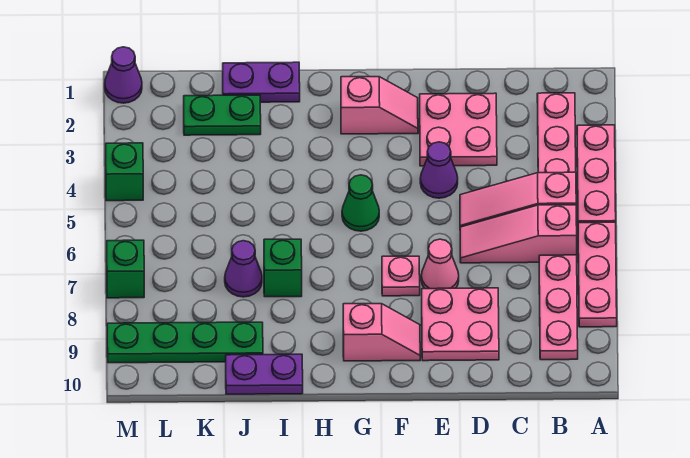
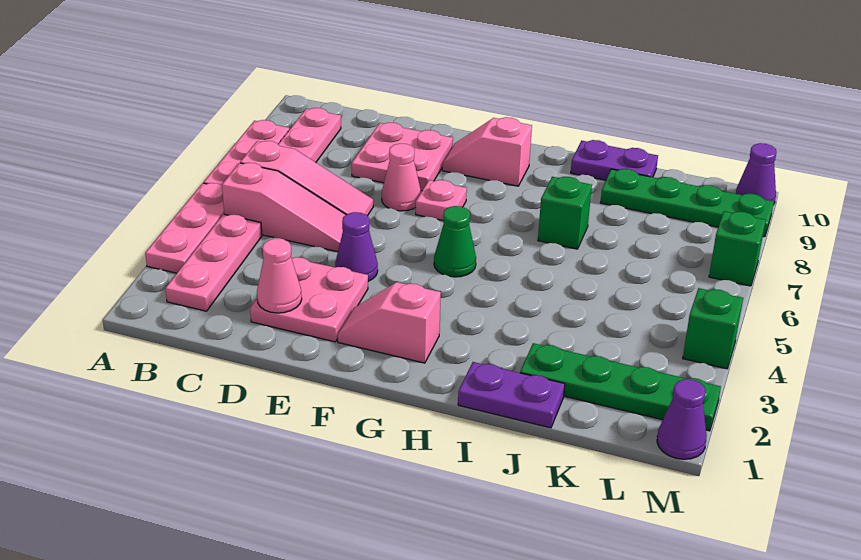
none -> pink cone D2 level 2
green plate J2:K2 level 1 -> green plate J2:M2 level 1
purple cone J7 level 1 -> purple cone M10 level 1

